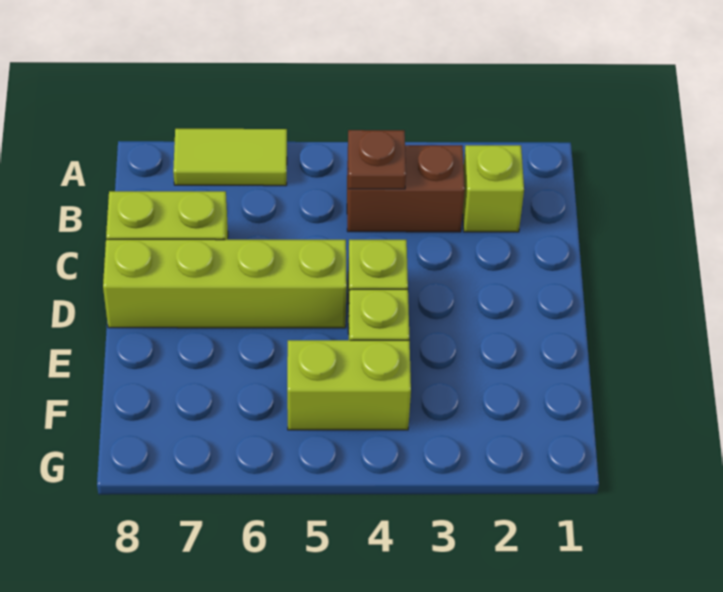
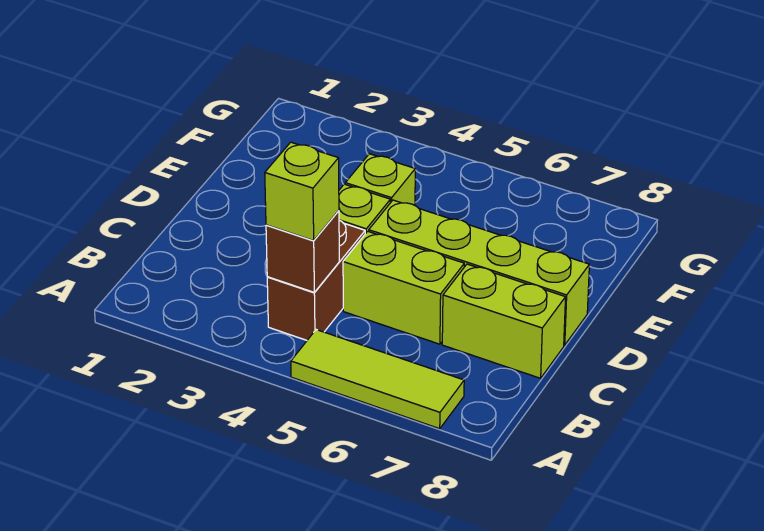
lime tile A6:A7 level 1 -> lime tile A5:A7 level 1
lime brick B2 level 1 -> lime brick B4 level 3
brown brick B3:B4 level 1 -> brown brick B4:C4 level 1
brown plate B4 level 2 -> brown brick B4 level 2
lime brick F4:F5 level 1 -> lime brick C5:C6 level 1

